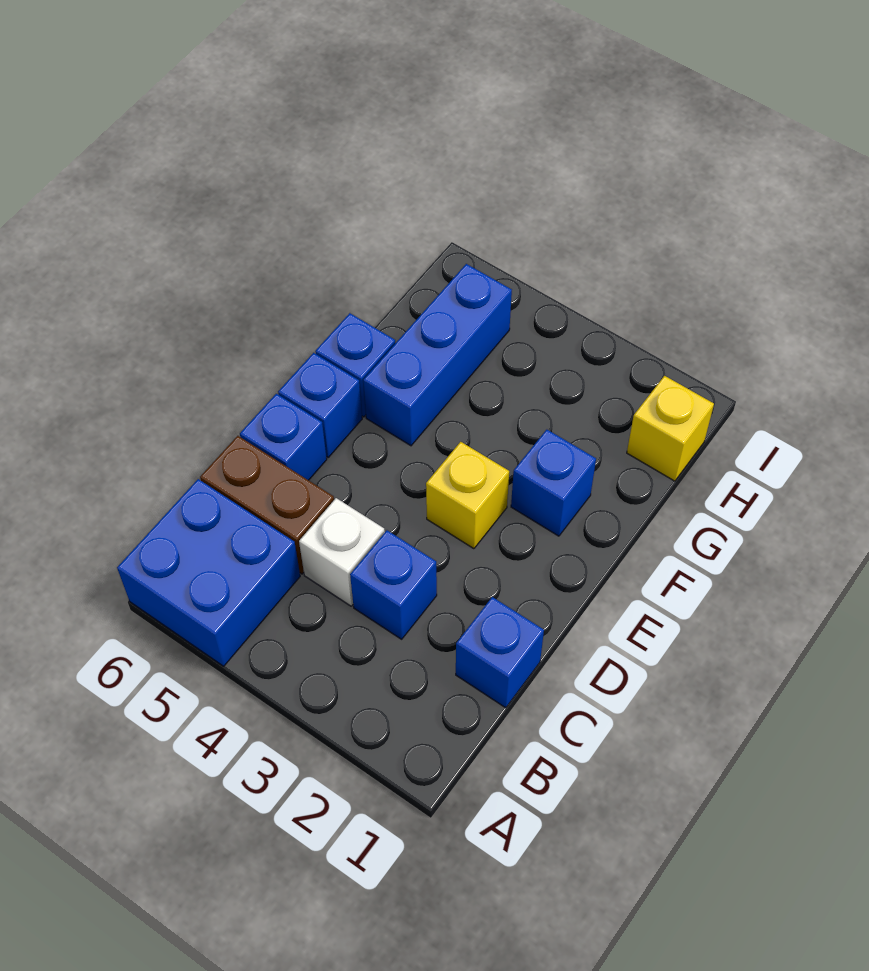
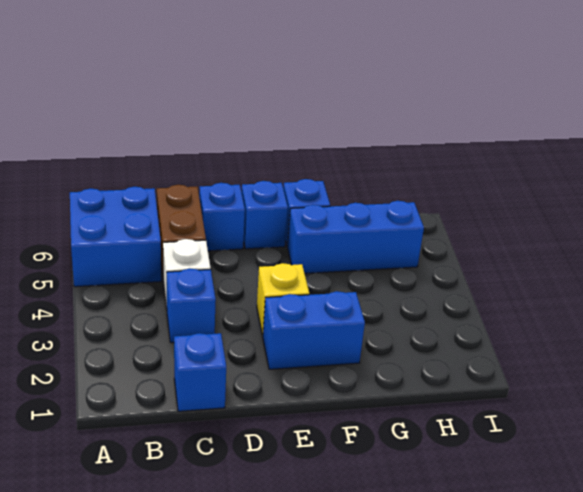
blue brick F2 level 1 -> blue brick E2:F2 level 1
yellow brick H1 level 1 -> none

